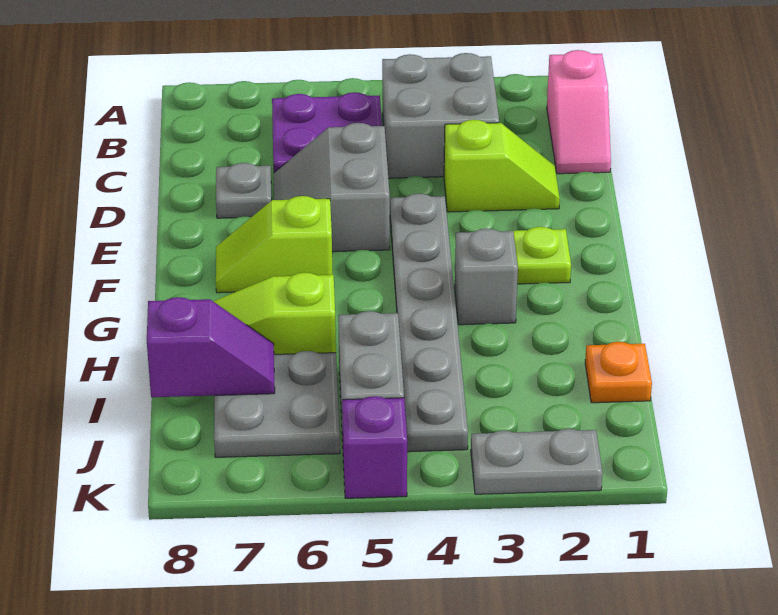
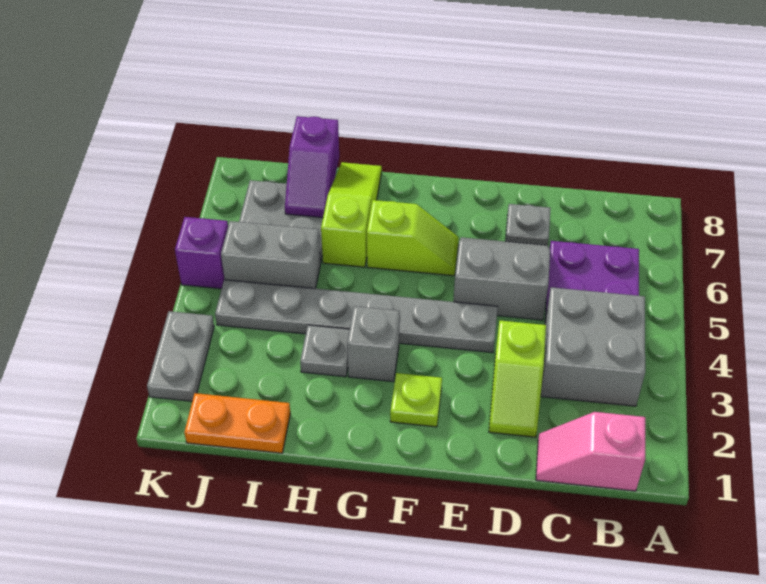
lime slope F6:F7 level 1 top 6 -> lime slope F6:G6 level 1 top G
none -> grey plate H3 level 1
orange plate I1 level 1 -> orange plate I1:J1 level 1

